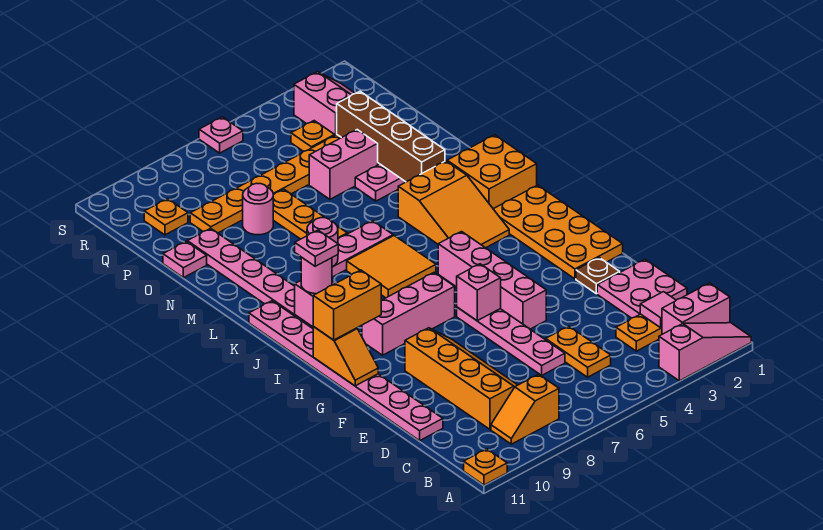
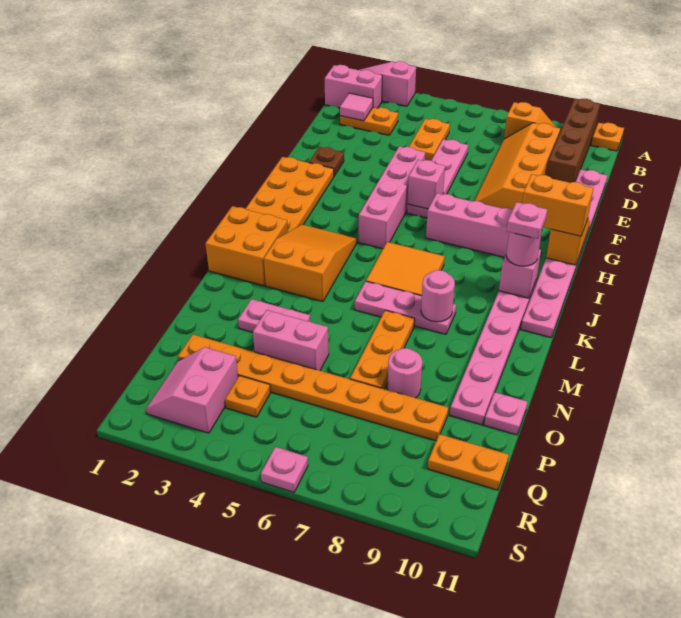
pink plate D1:E2 level 1 -> none
brown brick M3:P3 level 2 -> brown brick A10:D10 level 1
orange plate Q10 level 1 -> orange plate Q10:Q11 level 1

